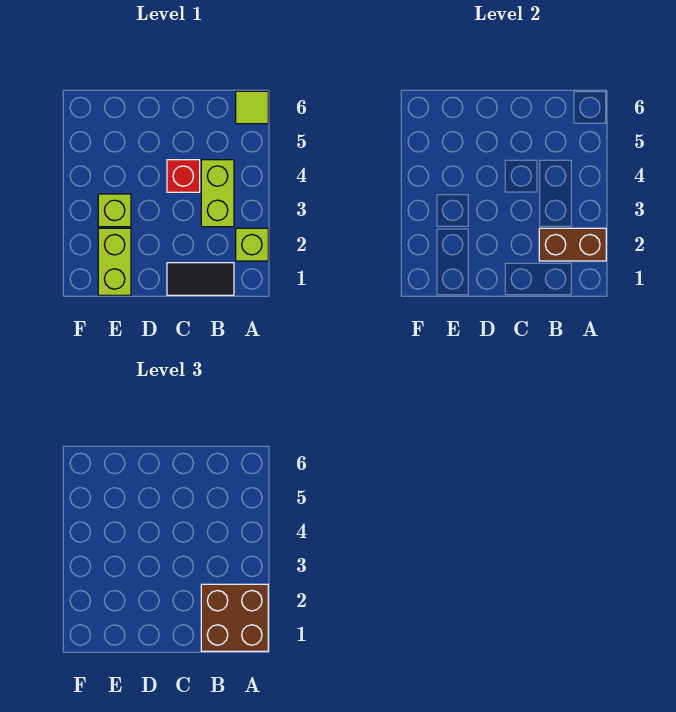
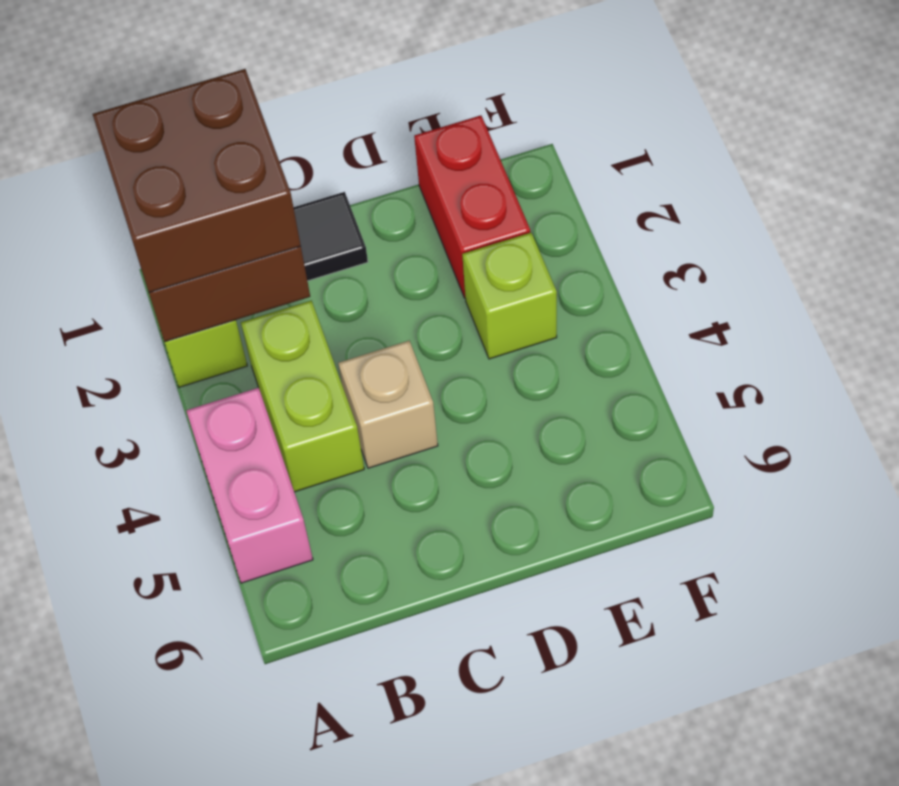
none -> pink brick A4:A5 level 1
lime tile A6 level 1 -> none
red brick C4 level 1 -> tan brick C4 level 1
lime brick E1:E2 level 1 -> red brick E1:E2 level 1

